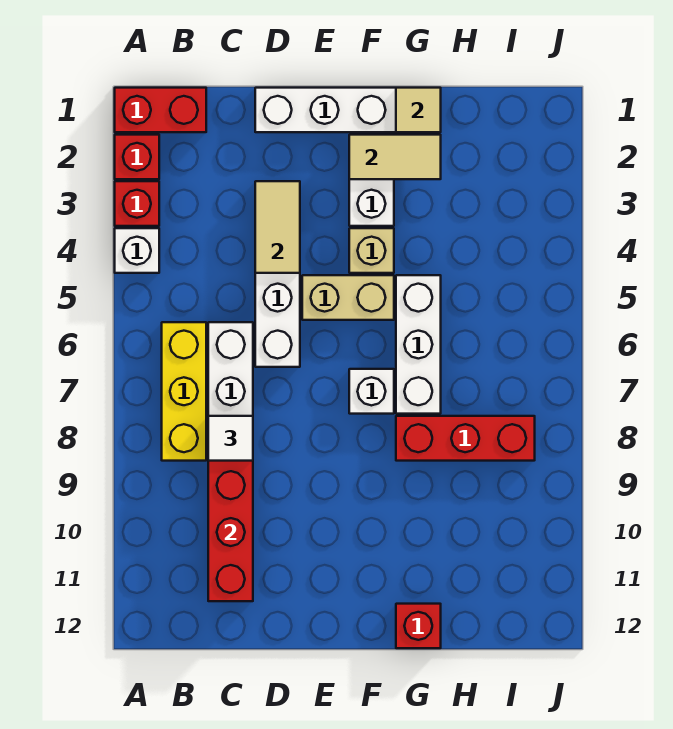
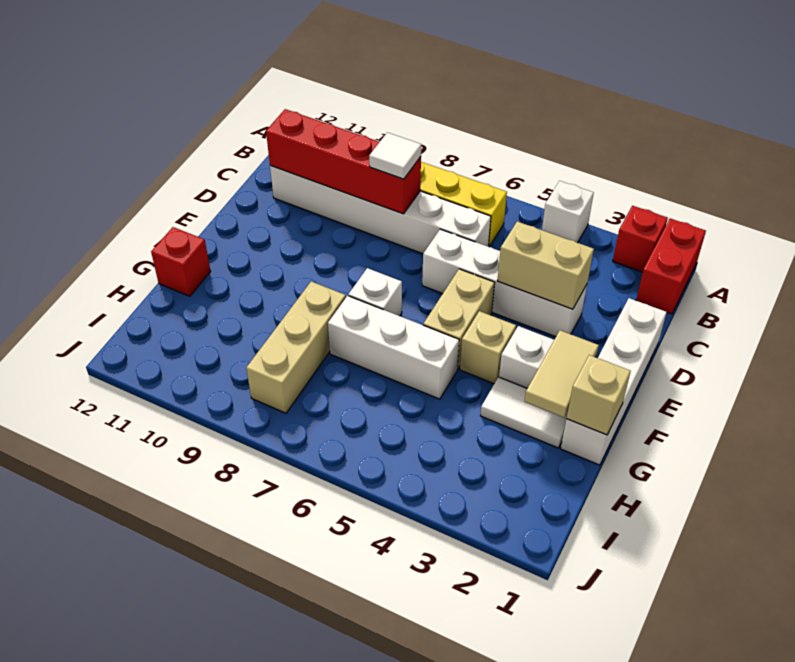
red brick A3 level 1 -> none
tan tile D3:D4 level 2 -> tan brick D3:D4 level 2
tan tile G1 level 2 -> tan brick G1 level 2
none -> white tile G2:G3 level 1
red brick G8:I8 level 1 -> tan brick G8:I8 level 1

